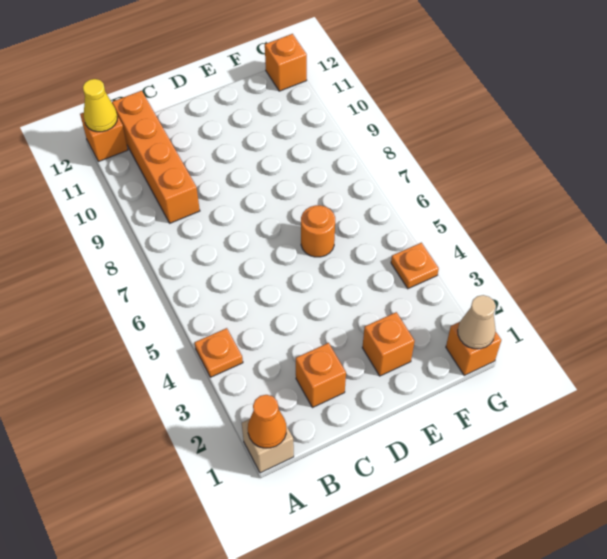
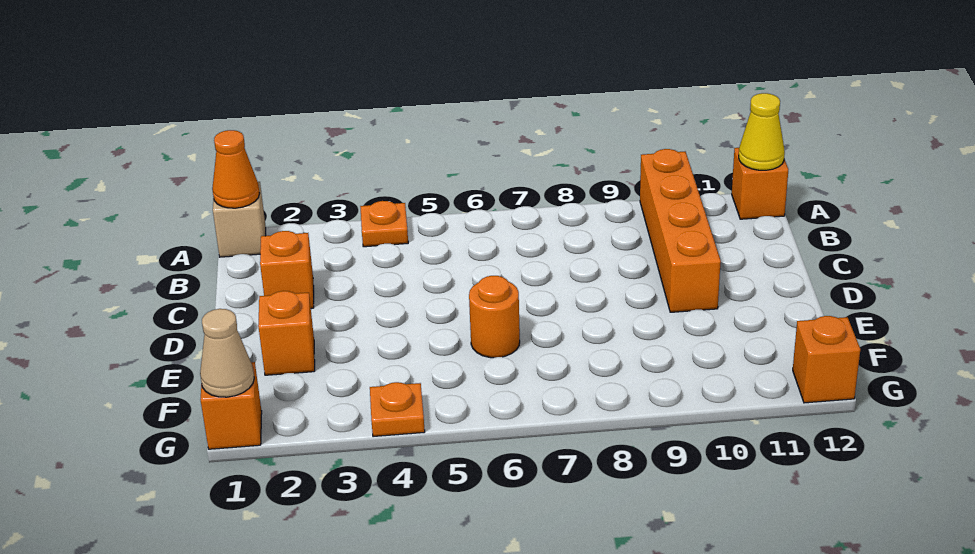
orange brick B9:B12 level 1 -> orange brick A10:D10 level 1

